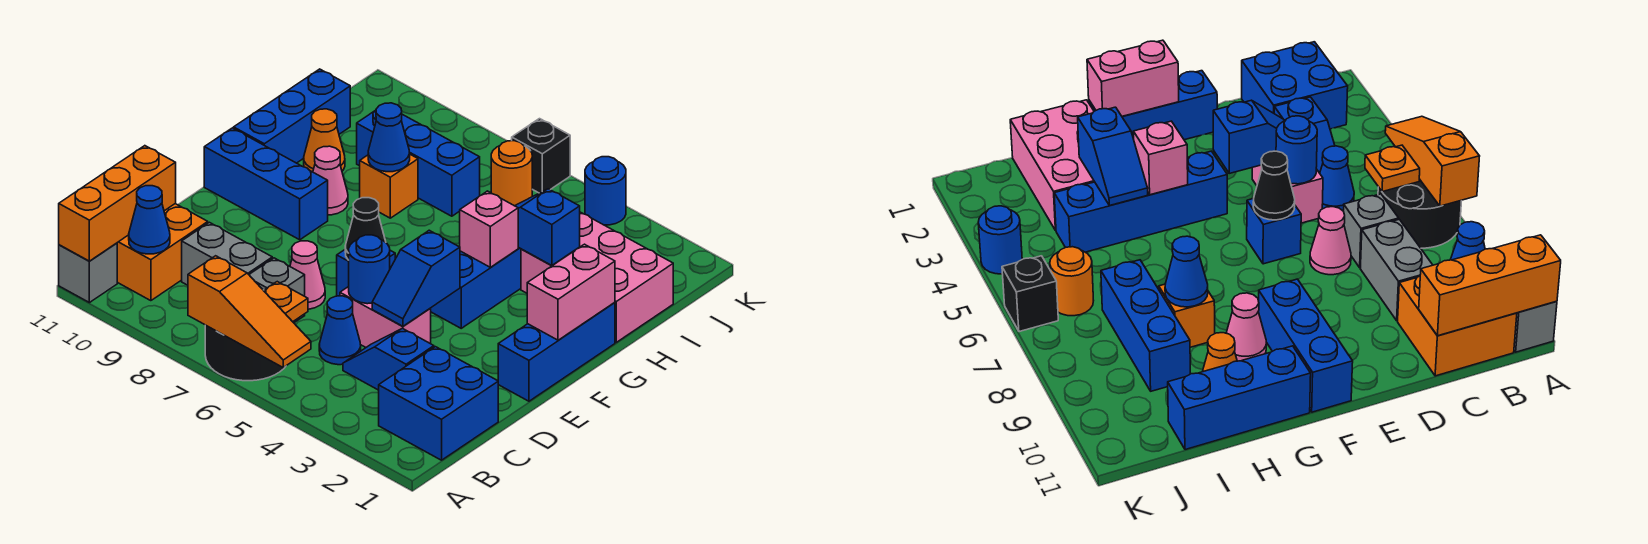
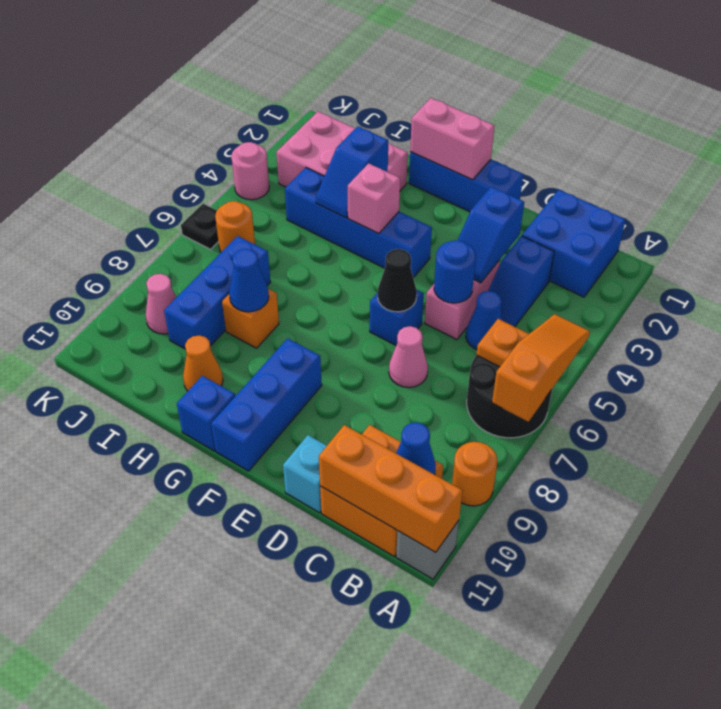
none -> orange round brick A9 level 1
grey brick C7 level 1 -> none
grey brick C8:C9 level 1 -> none
blue slope D4:E4 level 2 top E -> blue slope D3:D4 level 2 top 3
none -> cyan brick D11 level 1
pink cone G9 level 1 -> pink cone J9 level 1
blue brick G11:I11 level 1 -> blue brick G11 level 1
pink brick H1:I3 level 1 -> pink brick H2:J3 level 1
blue round brick K4 level 1 -> pink round brick K4 level 1
black brick K6 level 1 -> black plate K6 level 1

